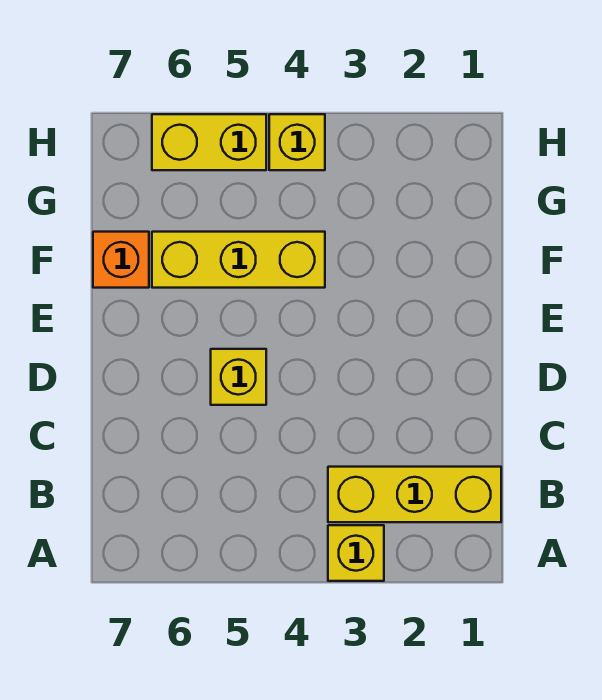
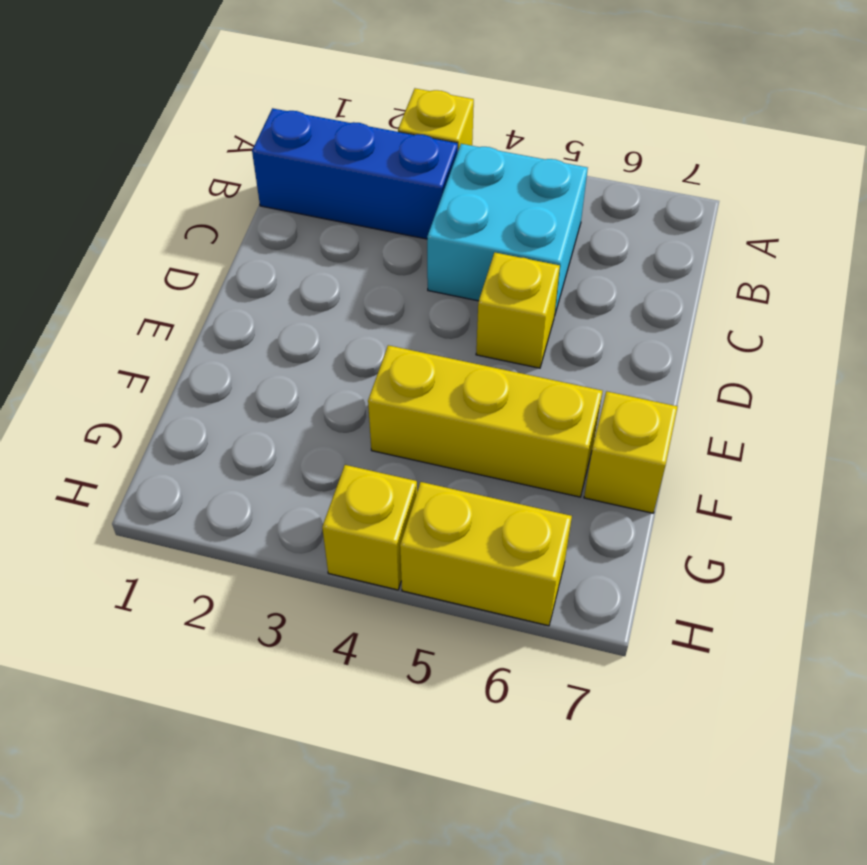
yellow brick B1:B3 level 1 -> blue brick B1:B3 level 1
none -> cyan brick B4:C5 level 1
orange brick F7 level 1 -> yellow brick F7 level 1

